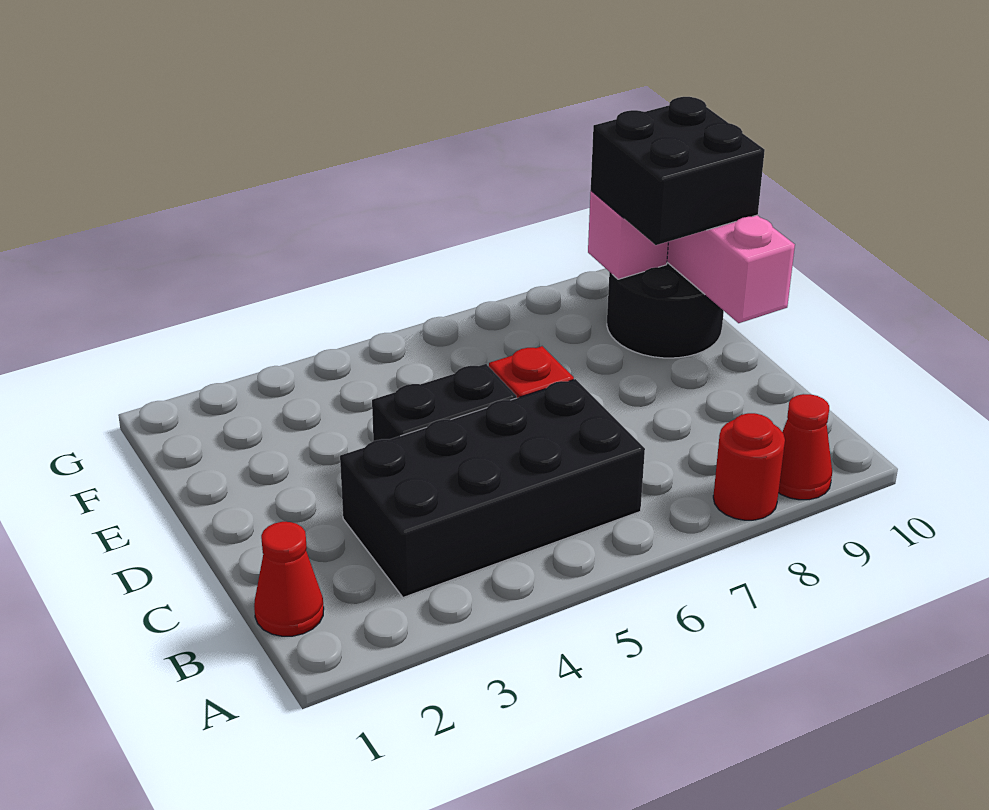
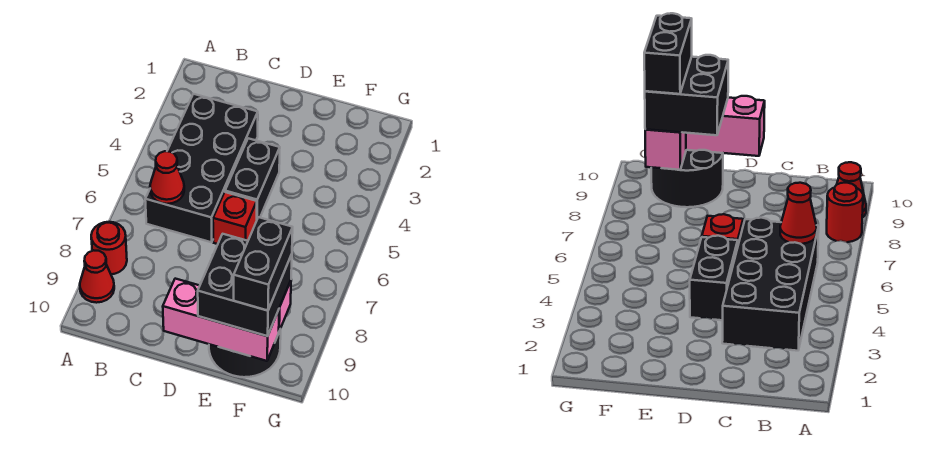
red cone B1 level 1 -> red cone B6 level 2
none -> black brick F9:F10 level 4

